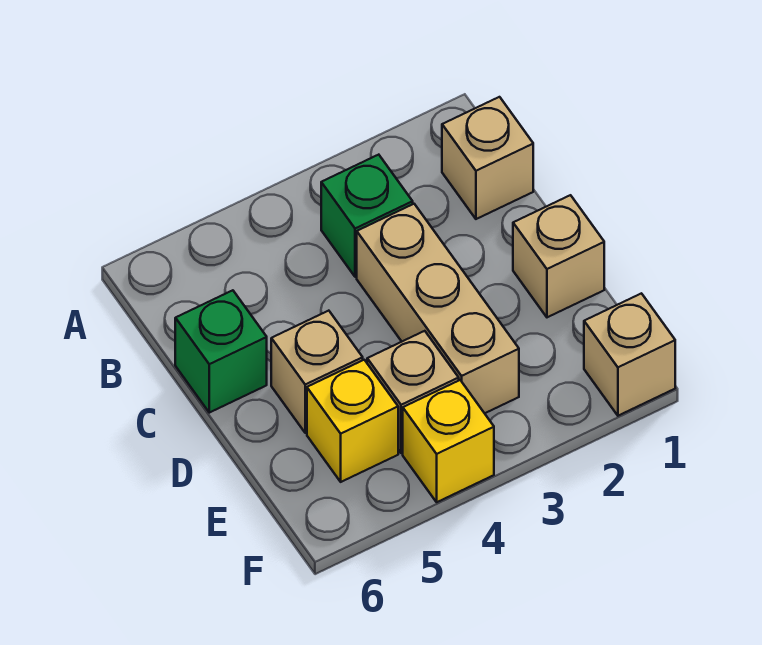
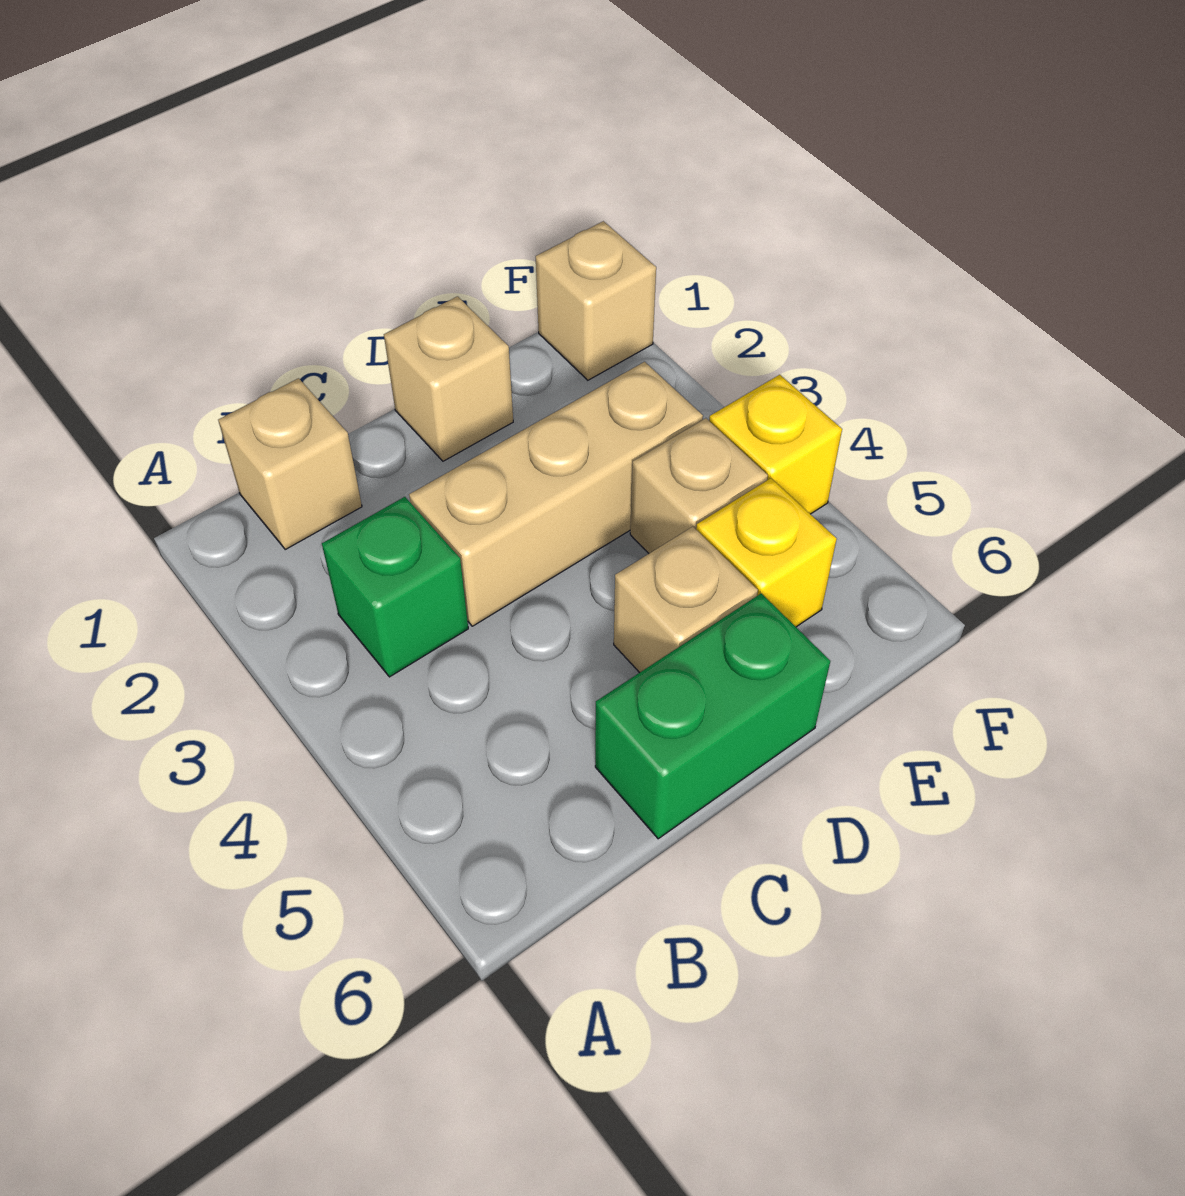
green brick C6 level 1 -> green brick C6:D6 level 1

